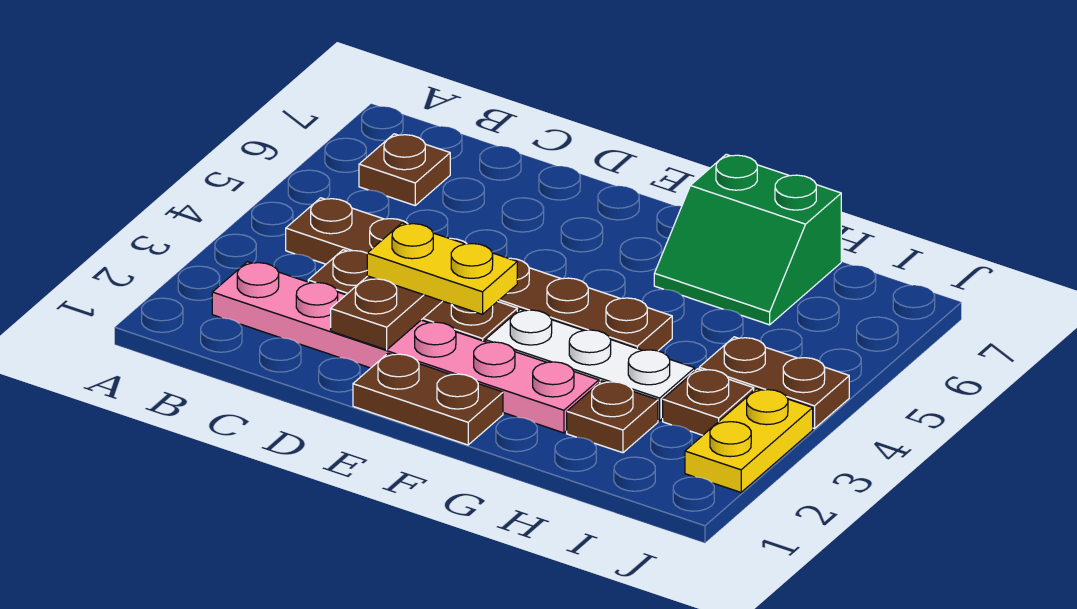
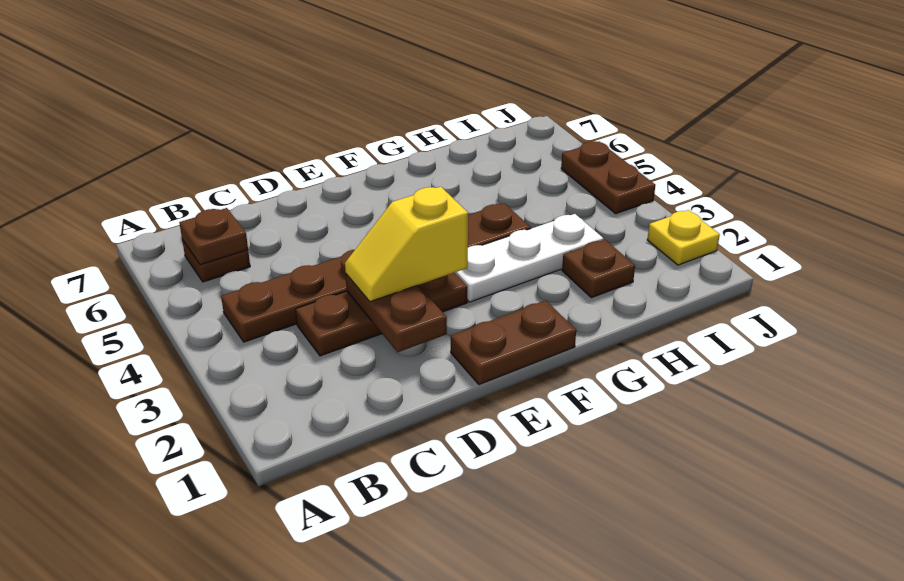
pink plate B2:G2 level 1 -> none
yellow plate D3:E3 level 3 -> yellow slope D3:E3 level 3 top E
green slope G6:H7 level 1 top 7 -> none
brown plate I3 level 1 -> brown plate B6 level 2
brown plate I4:J4 level 1 -> brown plate J4:J5 level 1
yellow plate J2:J3 level 1 -> yellow plate J2 level 1

